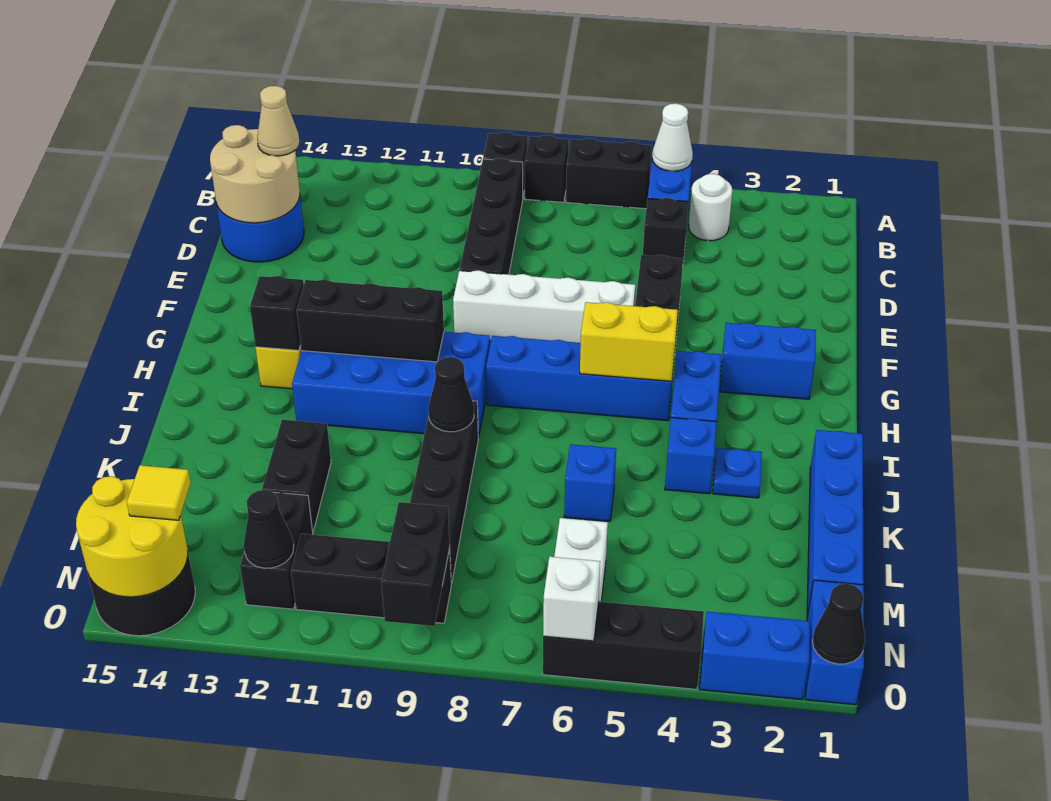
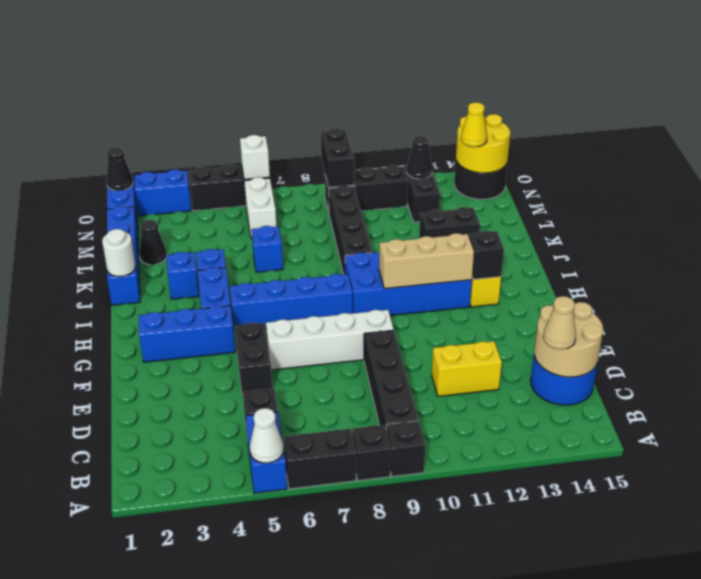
white round brick B4 level 1 -> white round brick J1 level 2
blue brick G2:G3 level 1 -> blue brick G2:G4 level 1
yellow brick H5:H6 level 2 -> yellow brick D11:D12 level 1
black brick H10:H12 level 2 -> tan brick H10:H12 level 2
blue plate J3 level 1 -> blue brick J3 level 1
black cone J9 level 2 -> black cone L2 level 1
black brick K12:L12 level 1 -> black brick K12:K13 level 1
yellow tile N14 level 3 -> yellow cone N14 level 3

